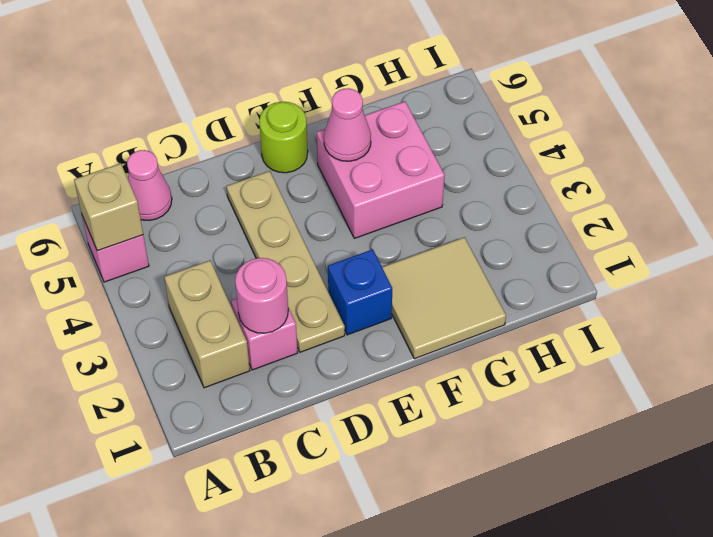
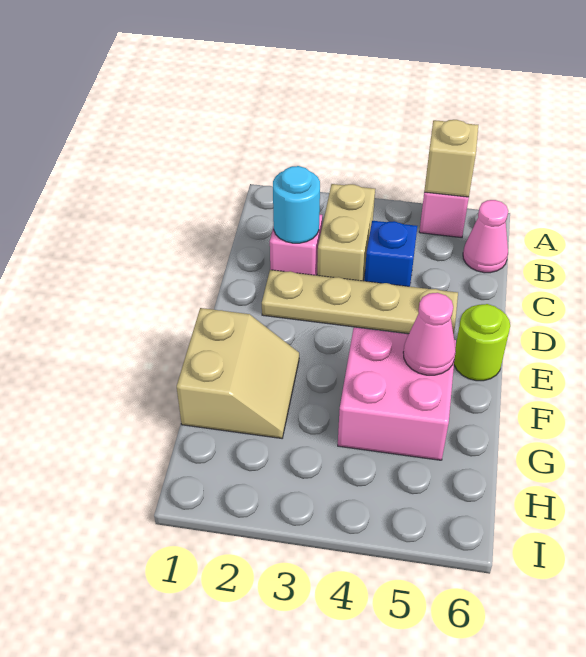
tan brick B2:B3 level 1 -> tan brick B3:C3 level 1
pink round brick C2 level 2 -> cyan round brick C2 level 2
blue brick E2 level 1 -> blue brick C4 level 1
tan tile F1:G2 level 1 -> tan slope F1:G2 level 1 top 1

